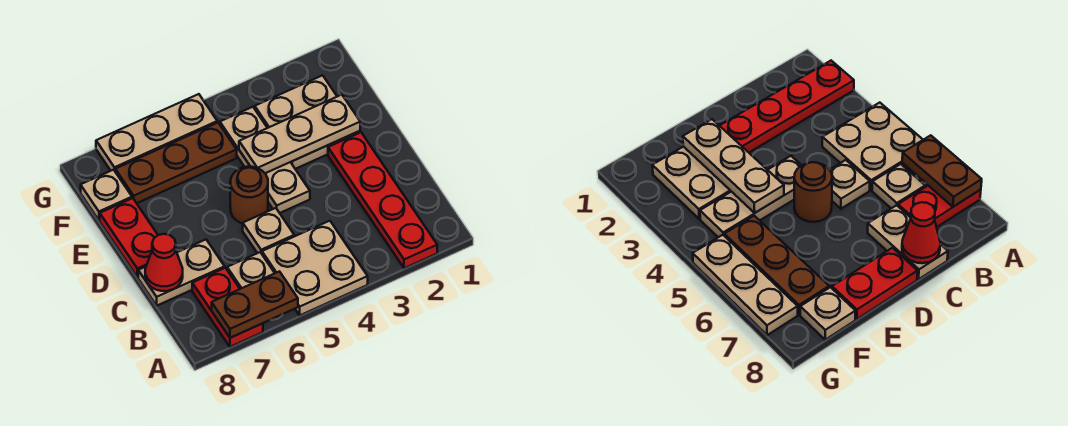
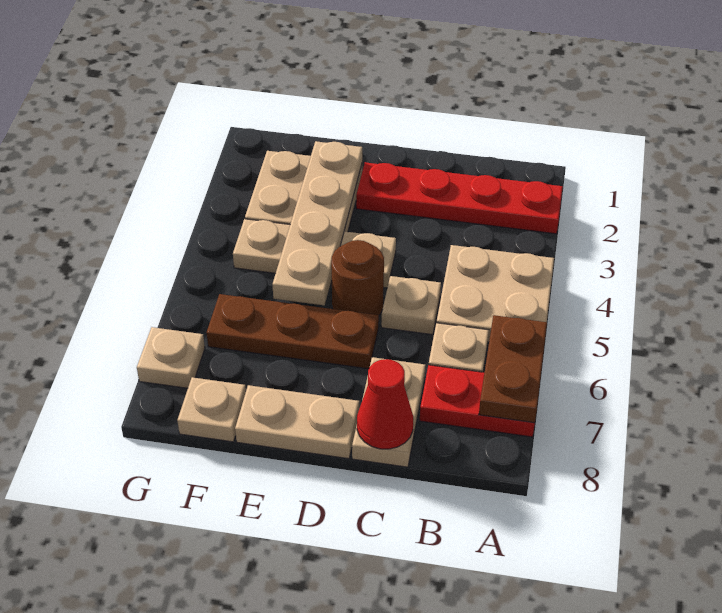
red plate D8:E8 level 1 -> tan plate D8:E8 level 1
tan plate E2:E4 level 2 -> tan plate E2:E5 level 2
brown plate F5:F7 level 1 -> brown plate D6:F6 level 1
tan plate G5:G7 level 1 -> tan plate G7 level 1

